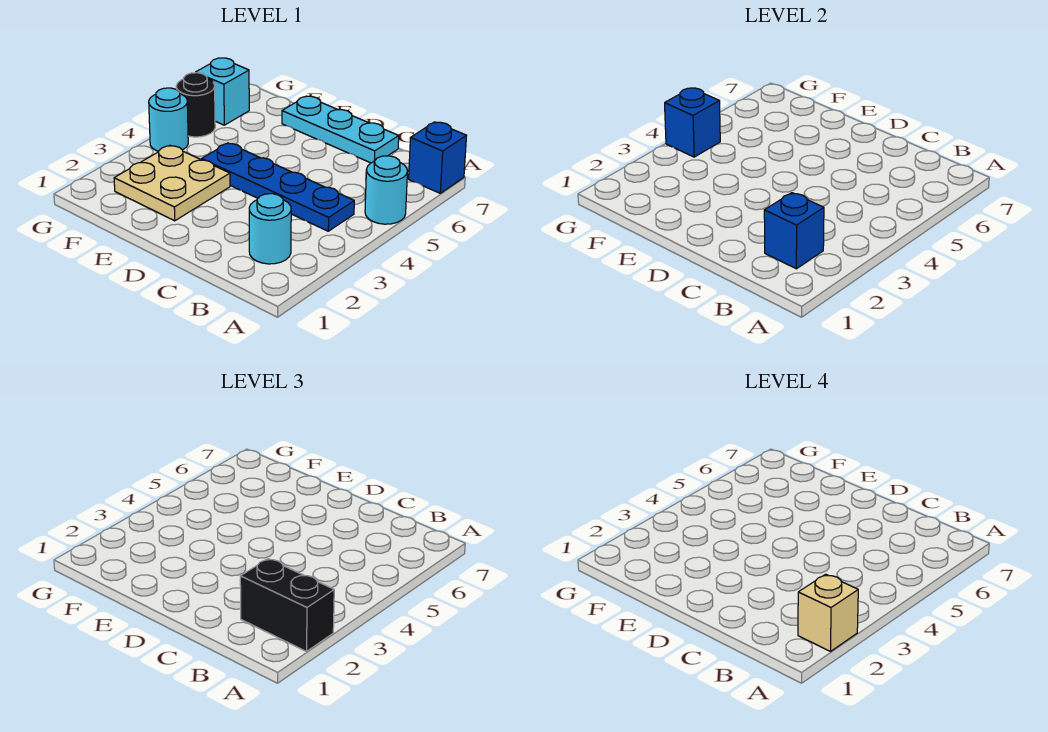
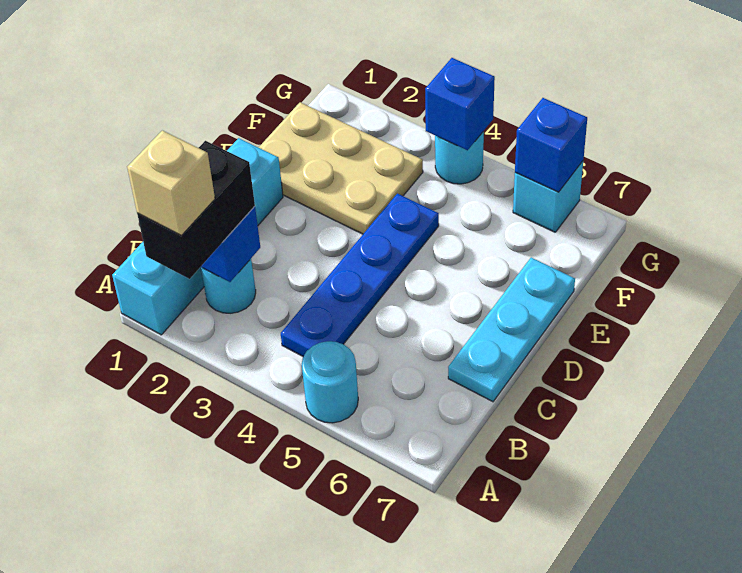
none -> cyan brick A1:D1 level 1
blue brick A7 level 1 -> blue brick G6 level 2
tan plate E2:F3 level 1 -> tan plate E1:F3 level 1
black round brick G5 level 1 -> none

